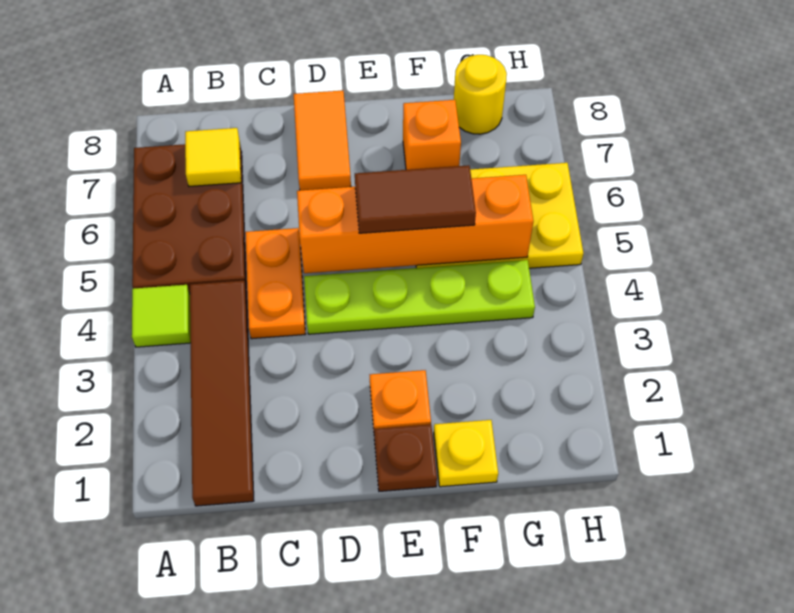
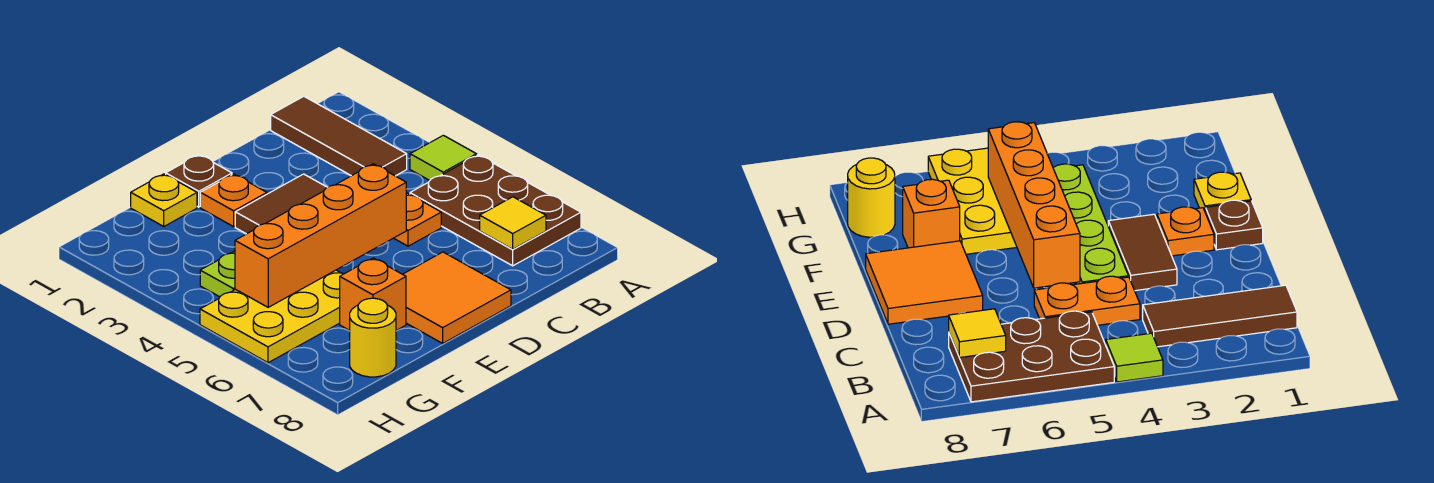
brown tile B1:B4 level 1 -> brown tile B1:B3 level 1
orange tile D7:D8 level 1 -> orange tile D7:E8 level 1
brown tile E5:F5 level 3 -> brown tile D3:E3 level 1

